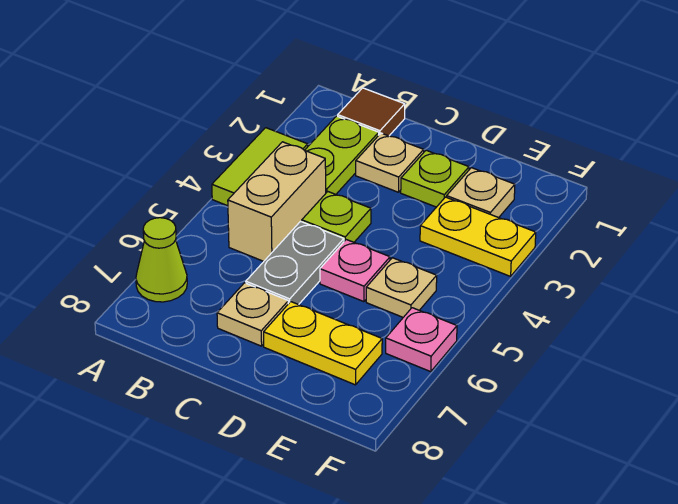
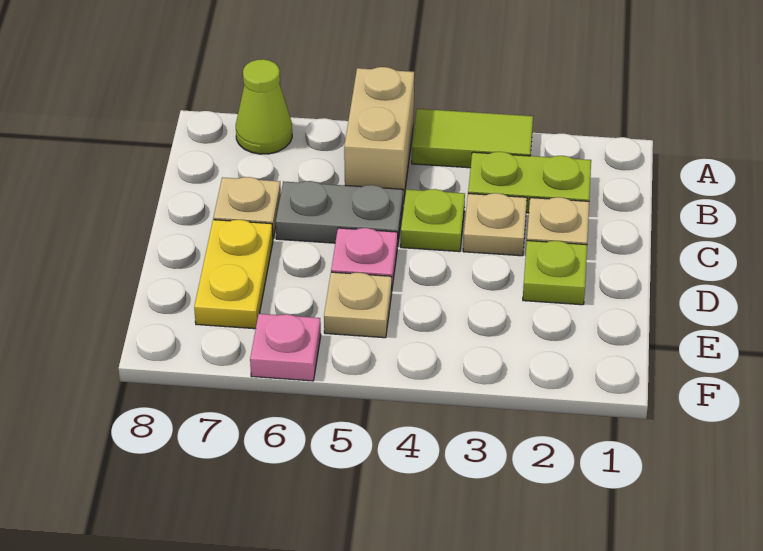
brown tile B1 level 1 -> none
tan brick B4:B5 level 1 -> tan brick A5:B5 level 1
tan plate E2 level 1 -> tan plate C3 level 1
yellow plate E3:F3 level 1 -> none

